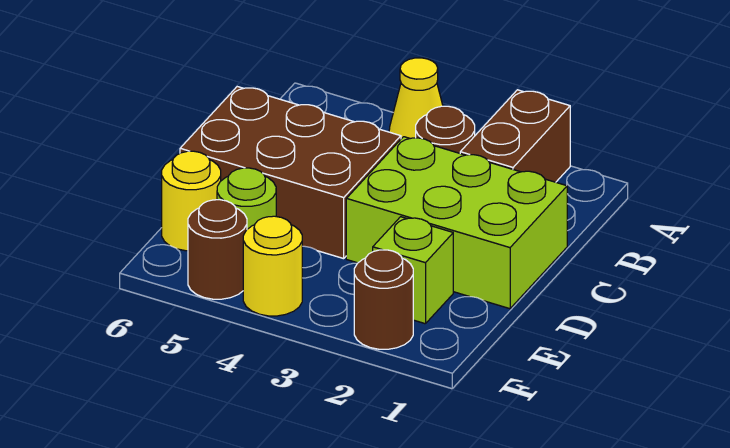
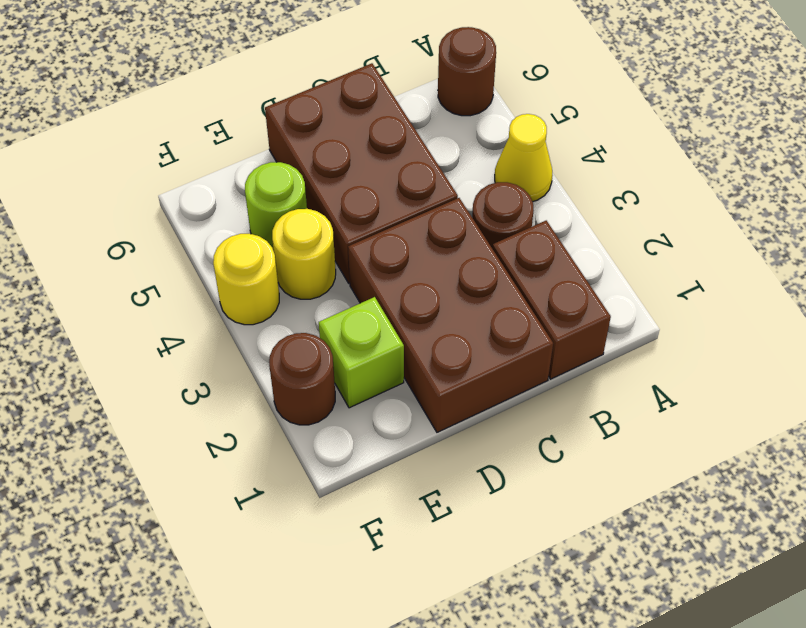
brown brick A2:B2 level 1 -> brown brick B1:B2 level 1
lime brick C1:D3 level 1 -> brown brick C1:D3 level 1
yellow round brick E6 level 1 -> yellow round brick E4 level 1
brown round brick F5 level 1 -> brown round brick A6 level 1

